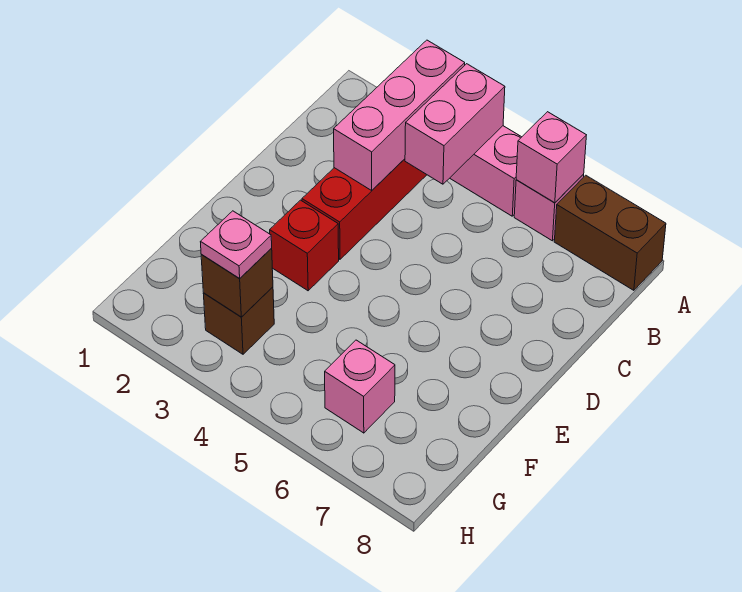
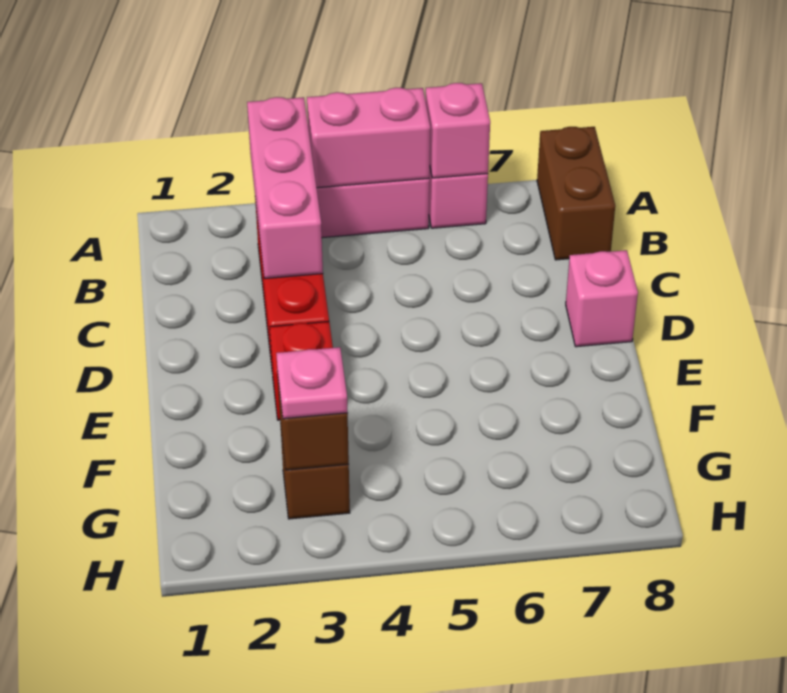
pink brick A4:B4 level 2 -> pink brick A4:A5 level 2
brown brick A7:A8 level 1 -> brown brick A8:B8 level 1
pink brick G6 level 1 -> pink brick D8 level 1

